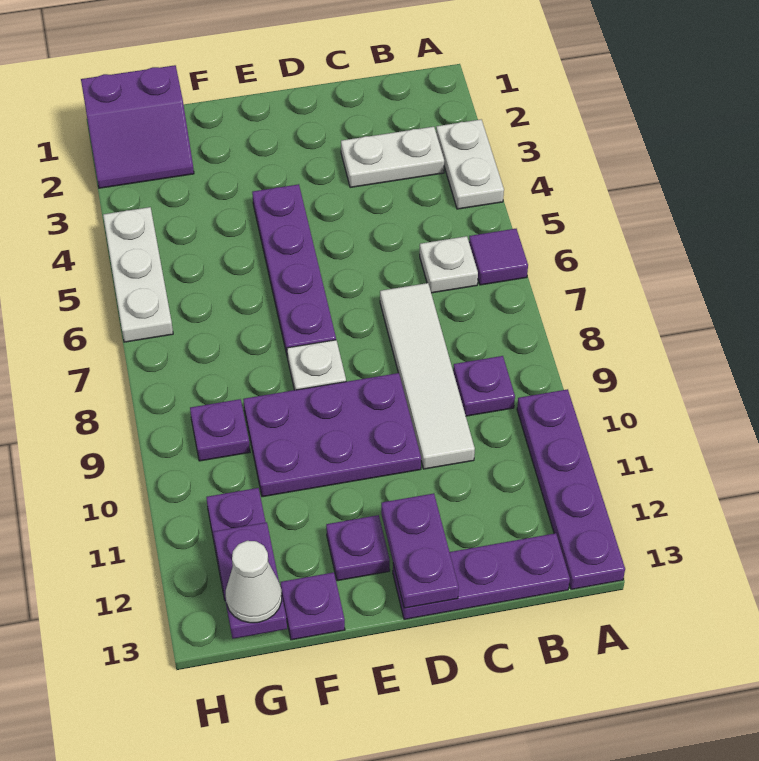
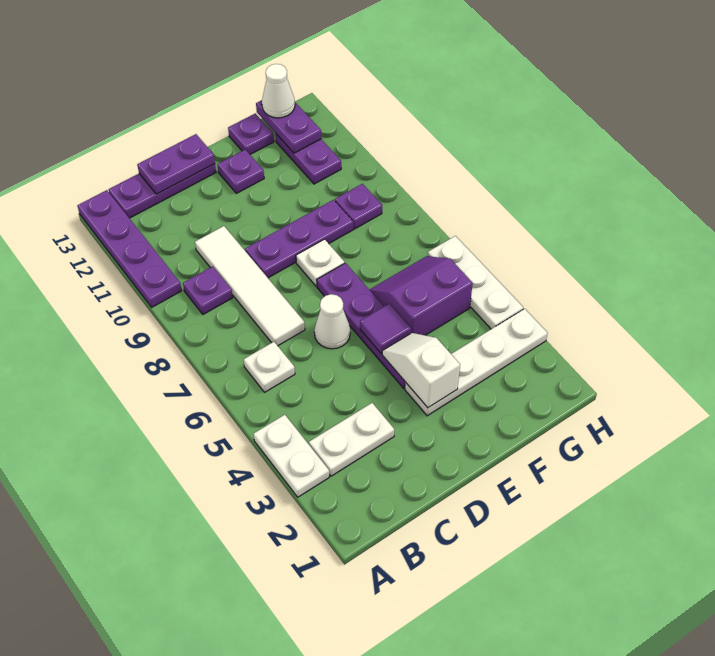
purple tile A6 level 1 -> purple tile E5 level 2
none -> white cone D6 level 1
purple plate D9:F10 level 1 -> purple plate D9:F9 level 1
purple plate D12:D13 level 2 -> purple plate C13:D13 level 2
none -> white plate E3:H3 level 1
none -> white slope E3:E4 level 2 top 3
purple slope G1:H2 level 1 top 1 -> purple slope F5:G6 level 1 top 5

